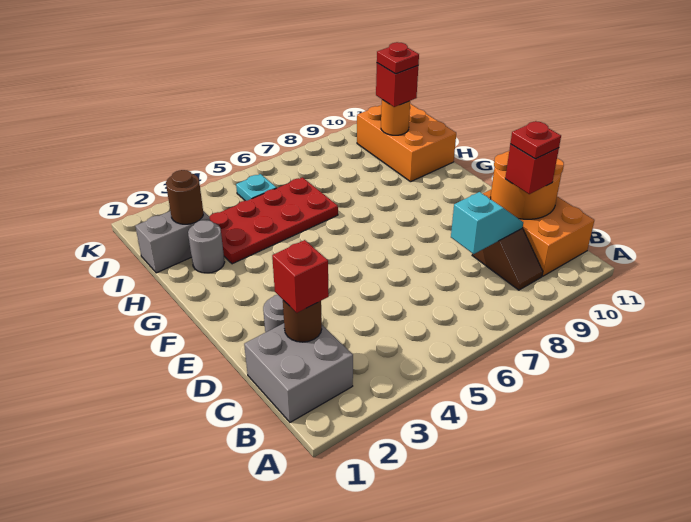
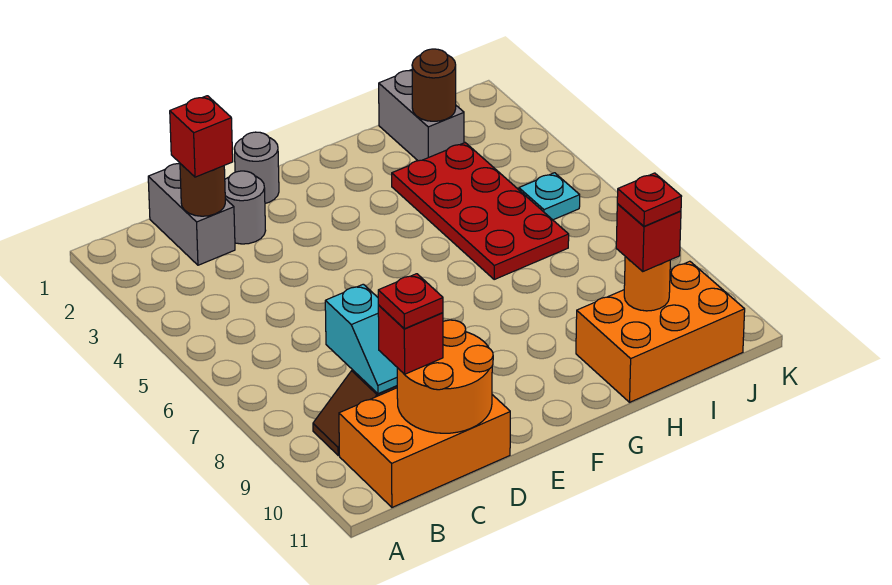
grey brick B1:C2 level 1 -> grey brick C1:C2 level 1
grey round brick H2 level 1 -> grey round brick E1 level 1

